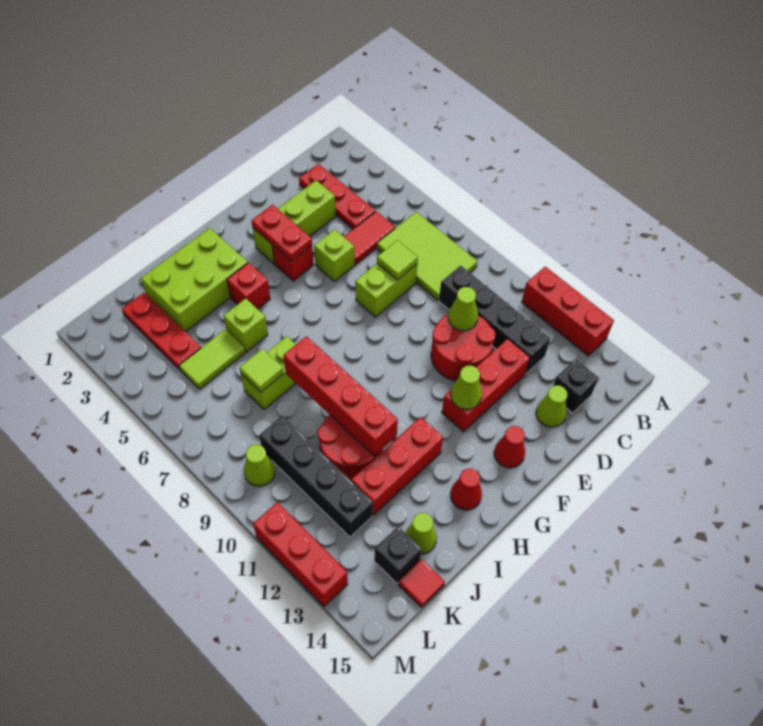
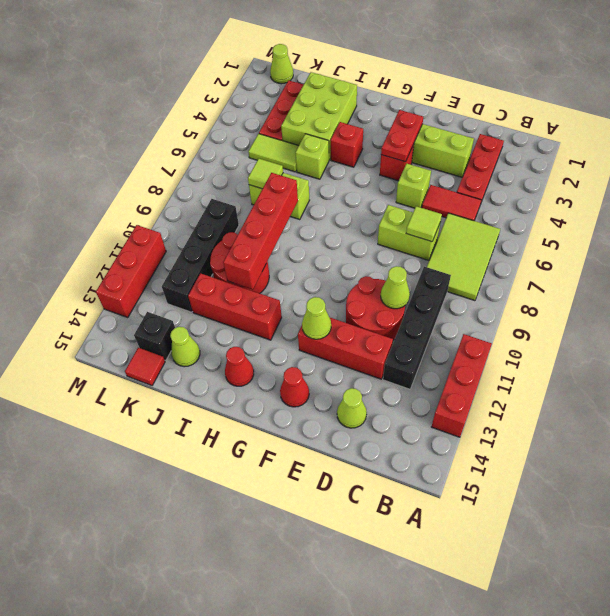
black brick C14 level 1 -> none
lime brick H2:J3 level 1 -> lime brick I2:J4 level 1
lime cone L9 level 1 -> lime cone L1 level 1

